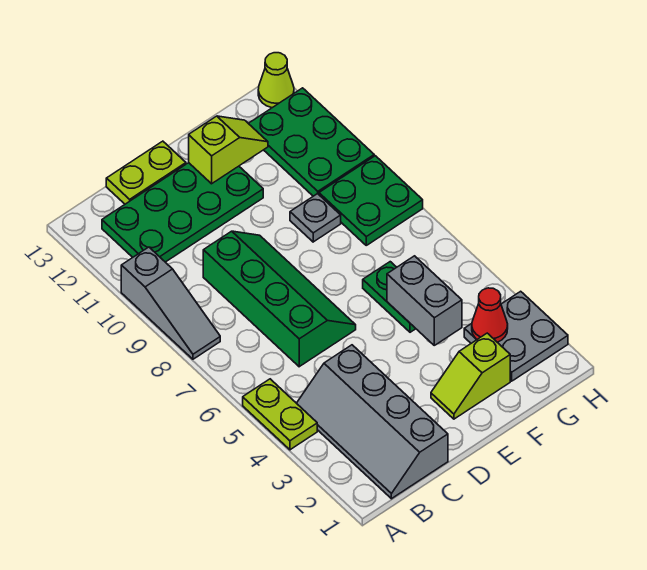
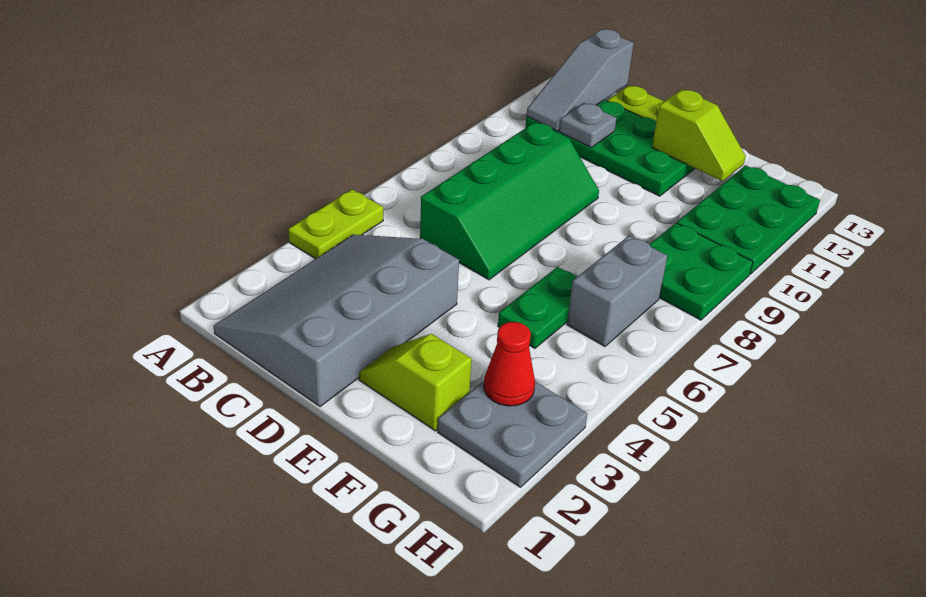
grey slope A8:A10 level 1 top 10 -> grey slope B11:B13 level 2 top 13
grey slope B1:C4 level 1 top C -> grey slope B1:D4 level 1 top D
grey brick F4:F5 level 2 -> grey brick G6:G7 level 1
grey plate F9 level 1 -> grey plate C11 level 2
lime cone H13 level 1 -> none

